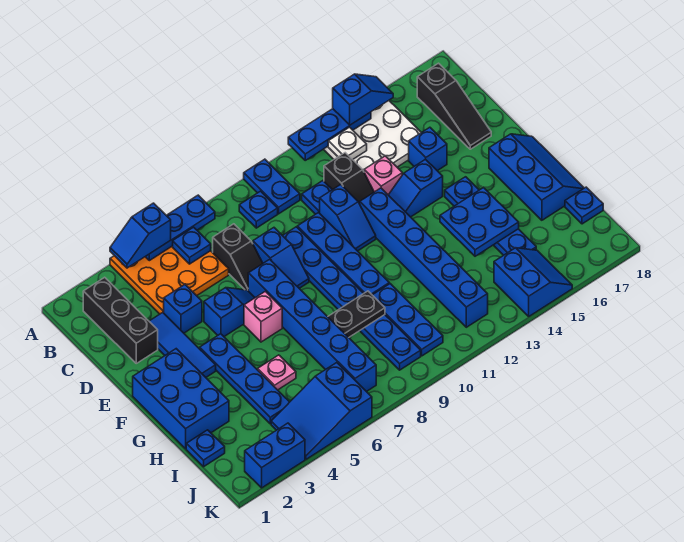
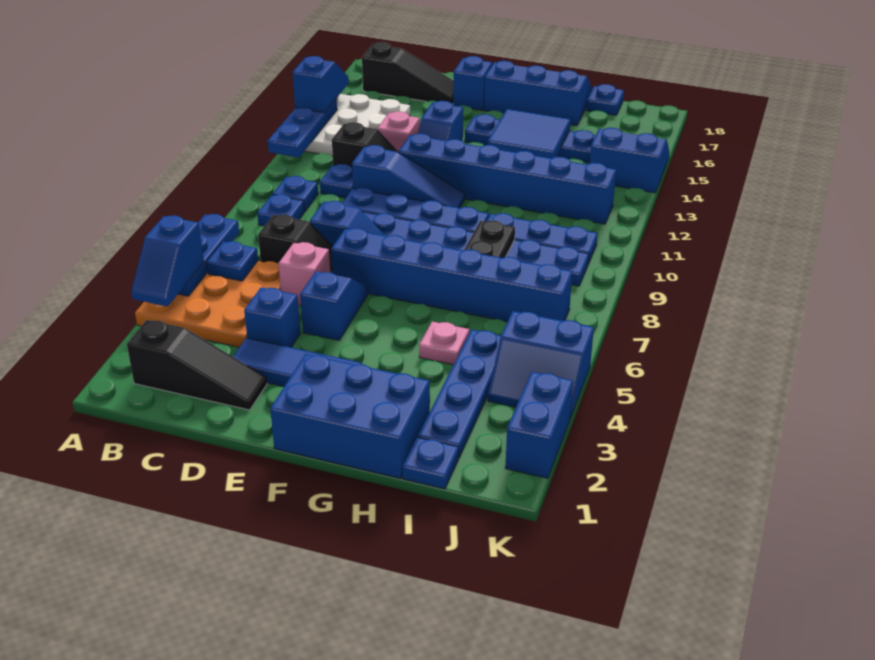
blue plate A10:B10 level 1 -> blue plate B10 level 1
black brick B2:D2 level 1 -> black slope B2:D2 level 1 top B
white plate B13 level 2 -> none
blue slope D11:E11 level 1 top D -> blue slope D11:F11 level 1 top D
blue brick D15 level 1 -> blue brick E17 level 1
blue plate F4:I4 level 1 -> blue plate I2:I5 level 1
pink brick F6 level 1 -> pink brick D6 level 1
blue plate G14:H15 level 2 -> blue tile G14:H15 level 2
blue slope J4:K6 level 1 top 6 -> blue slope J4:K5 level 1 top 5

